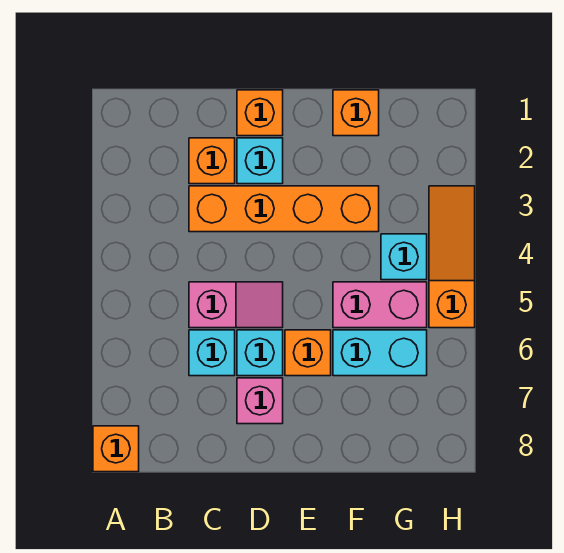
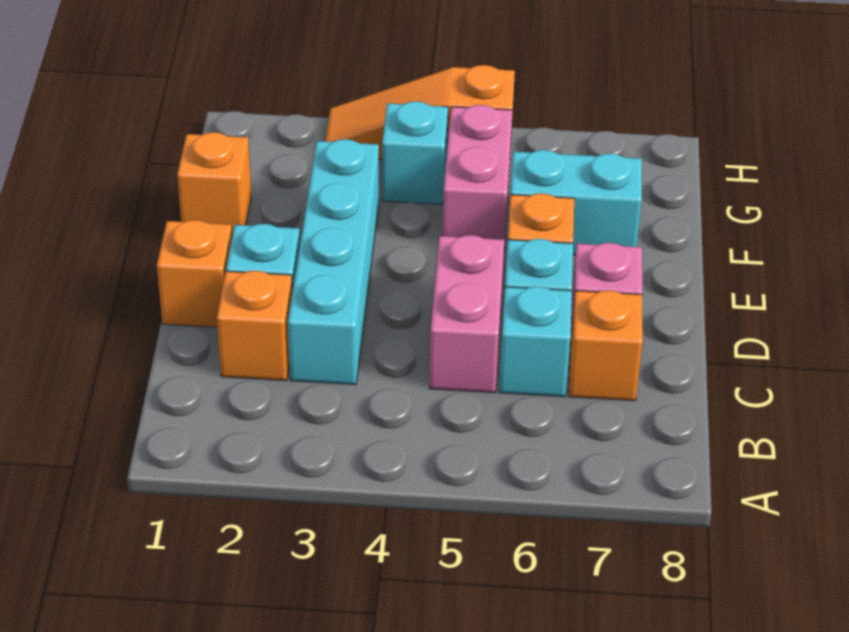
orange brick A8 level 1 -> orange brick C7 level 1
orange brick C3:F3 level 1 -> cyan brick C3:F3 level 1
pink slope C5:D5 level 1 top C -> pink brick C5:D5 level 1
cyan brick F6:G6 level 1 -> cyan brick F6:F7 level 1

